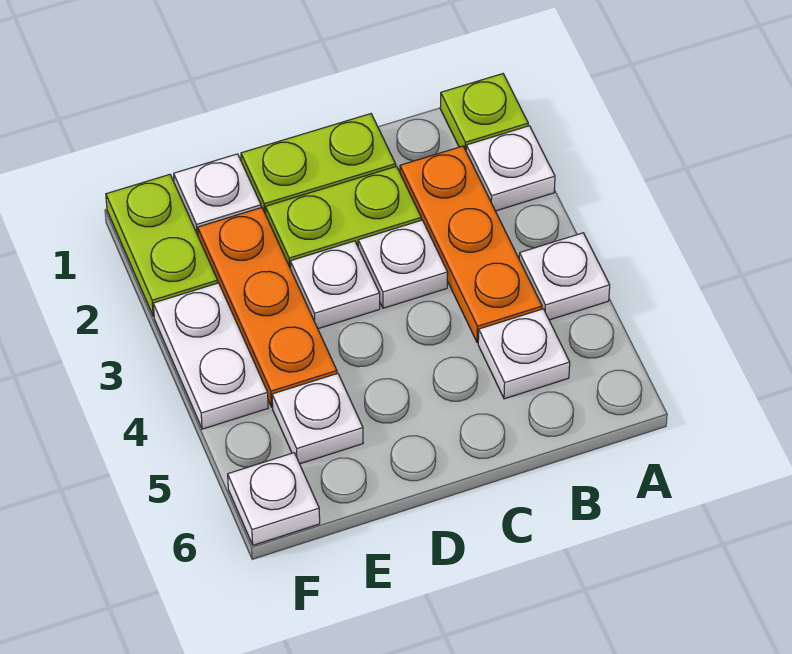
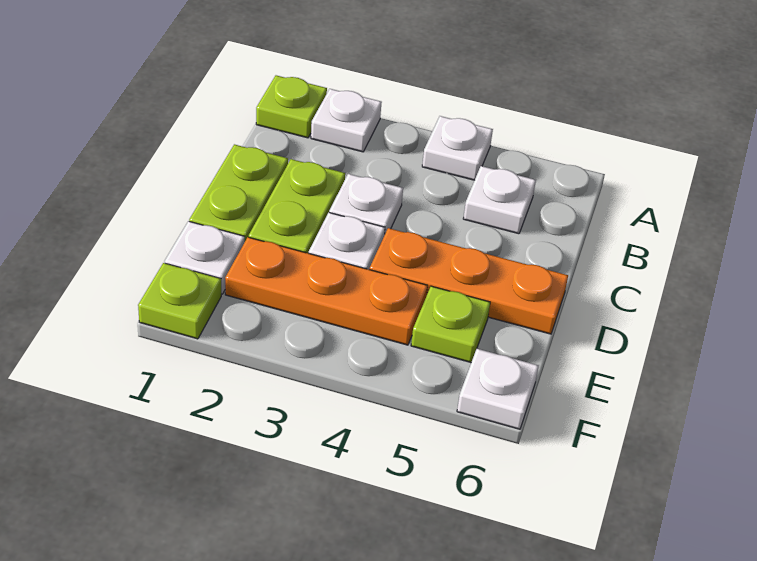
orange plate B2:B4 level 1 -> orange plate D4:D6 level 1
white plate E5 level 1 -> lime plate E5 level 1
lime plate F1:F2 level 1 -> lime plate F1 level 1
white plate F3:F4 level 1 -> none

